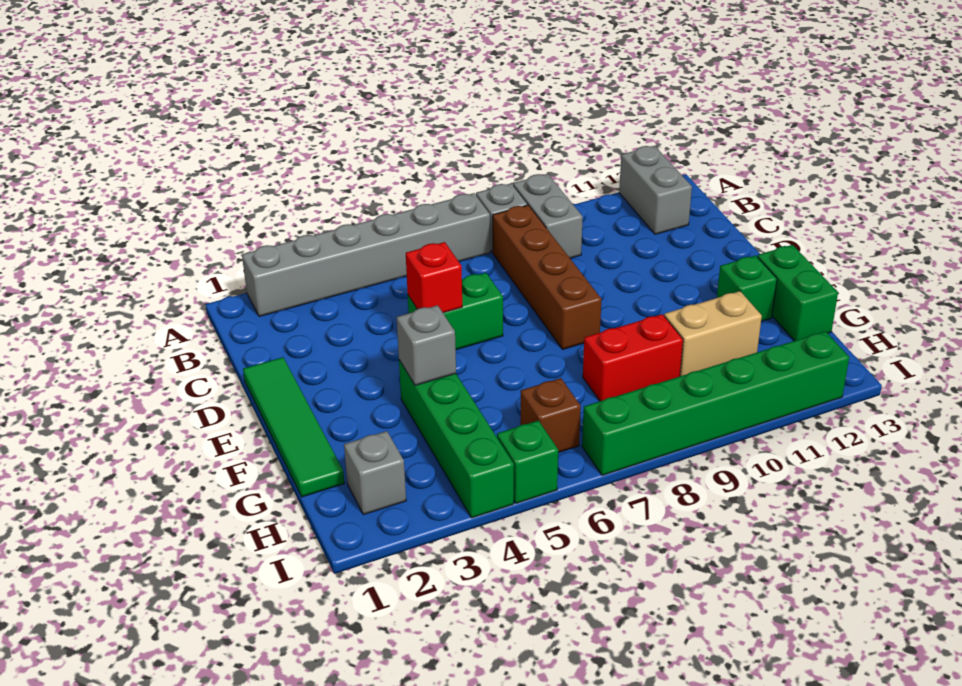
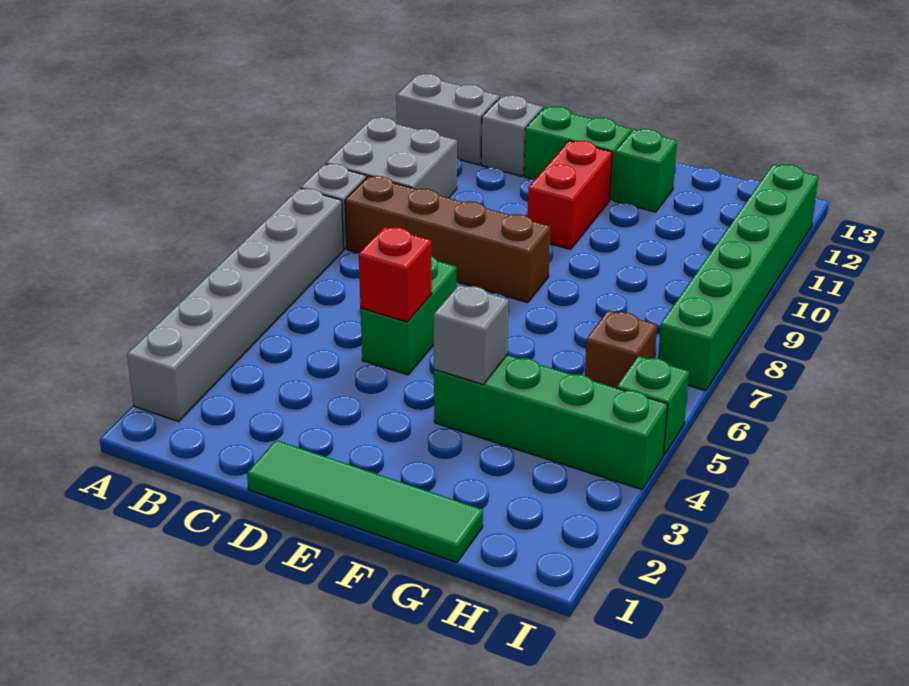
grey brick A9:B9 level 1 -> grey brick A9:B10 level 1
green brick F13:G13 level 1 -> green brick D12:E12 level 1
red brick G8:G9 level 1 -> red brick E10:E11 level 1
tan brick G10:G11 level 1 -> none
grey brick H2 level 1 -> grey brick C12 level 1

